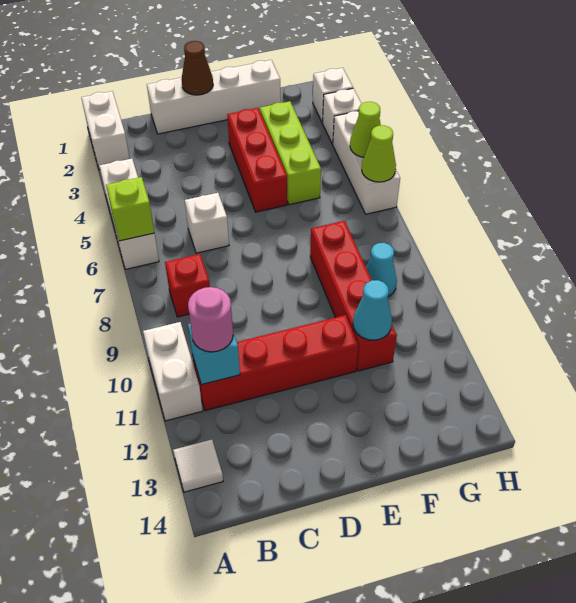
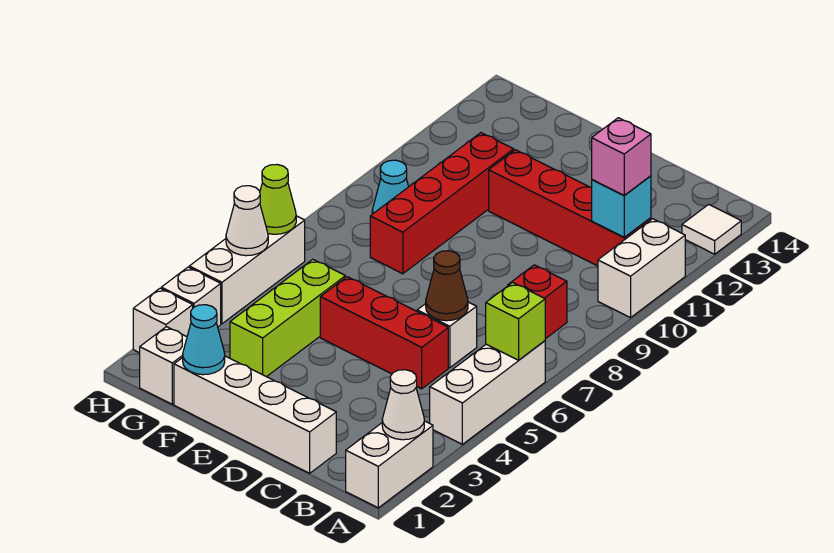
none -> white cone A2 level 2
pink round brick B11 level 3 -> pink brick B11 level 3
brown cone D1 level 2 -> brown cone C6 level 2
red brick E3:E5 level 1 -> red brick C5:E5 level 1
cyan cone F11 level 2 -> cyan cone F1 level 2
none -> white brick G1 level 1
lime cone H5 level 2 -> white cone H5 level 2

